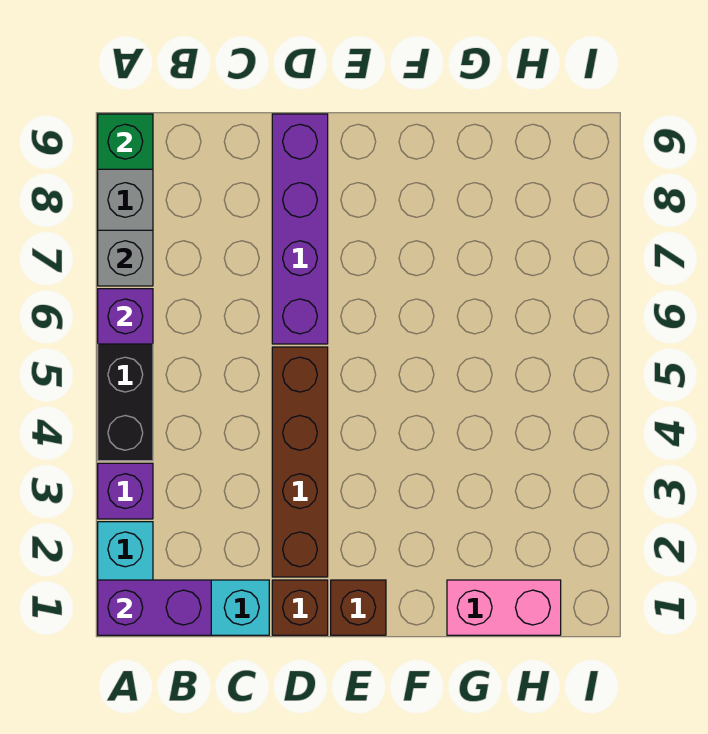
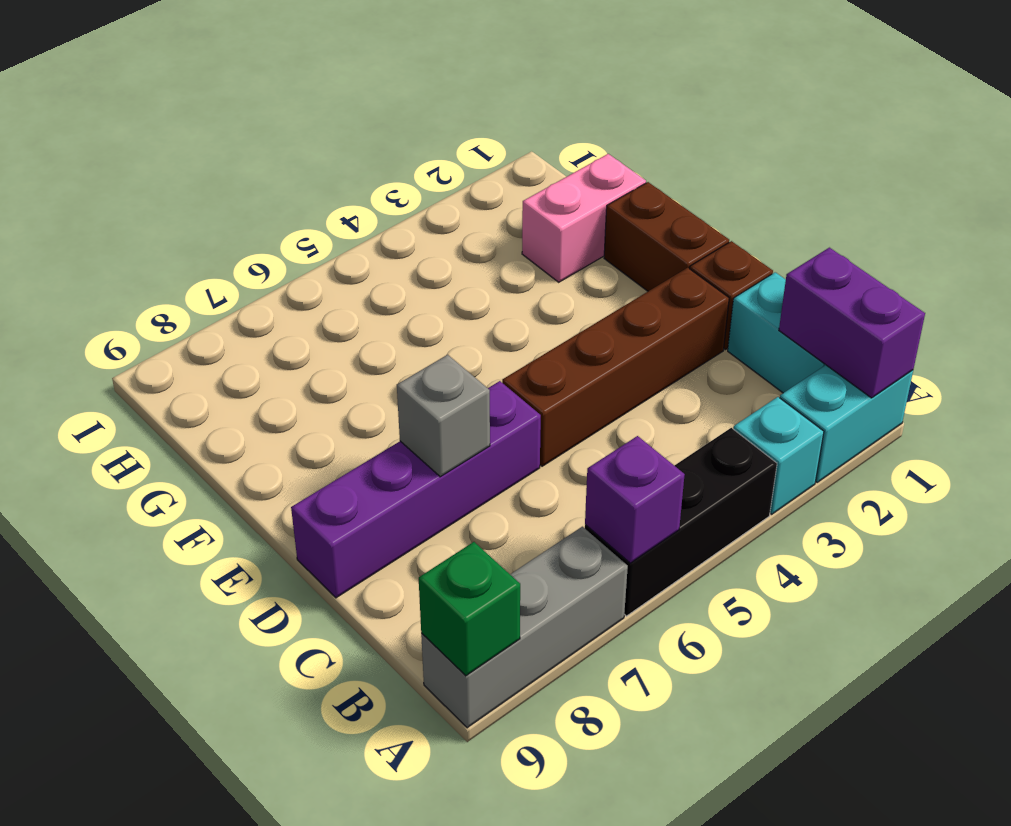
purple brick A3 level 1 -> cyan brick A3 level 1
grey brick A7 level 2 -> grey brick D7 level 2
brown brick E1 level 1 -> brown brick E1:F1 level 1
pink brick G1:H1 level 1 -> pink brick G1:G2 level 1

